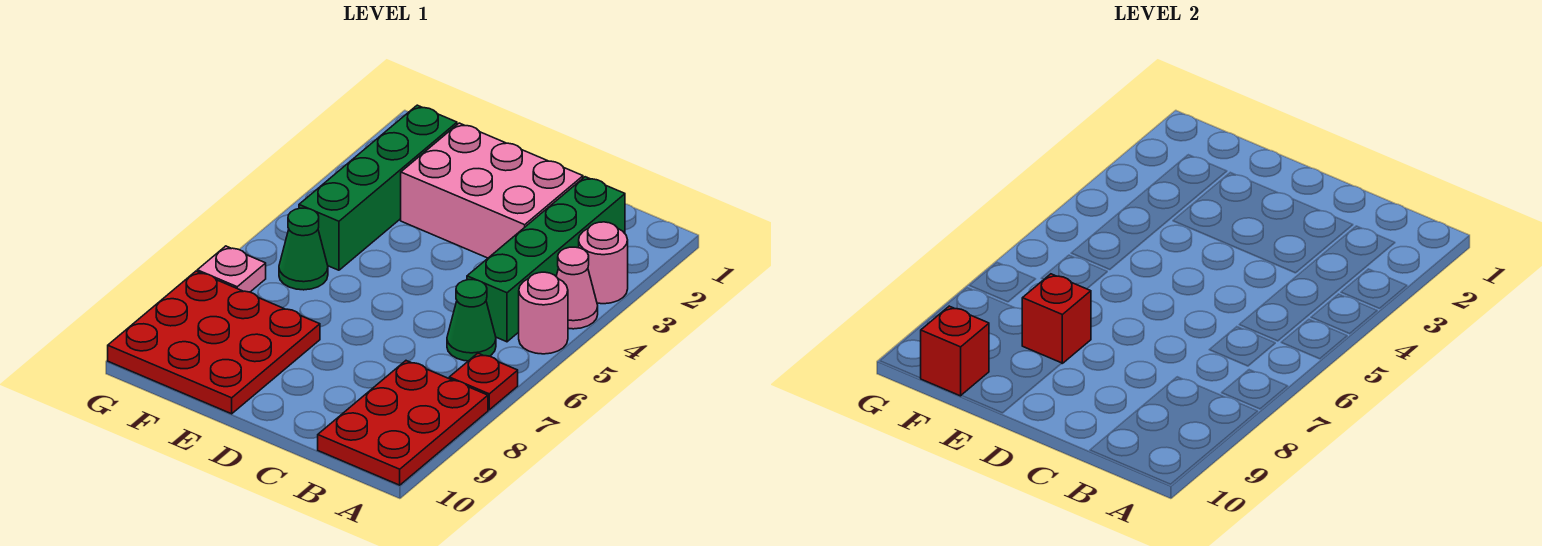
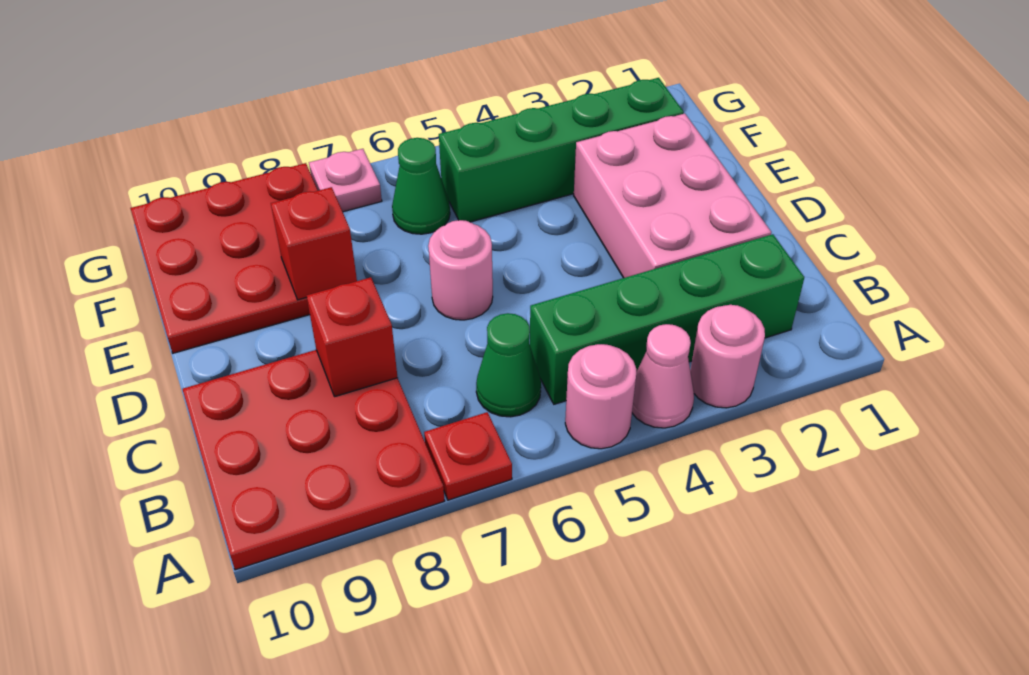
red plate A8:B10 level 1 -> red plate A8:C10 level 1
none -> pink round brick D6 level 1
red brick F10 level 2 -> red brick C8 level 2

